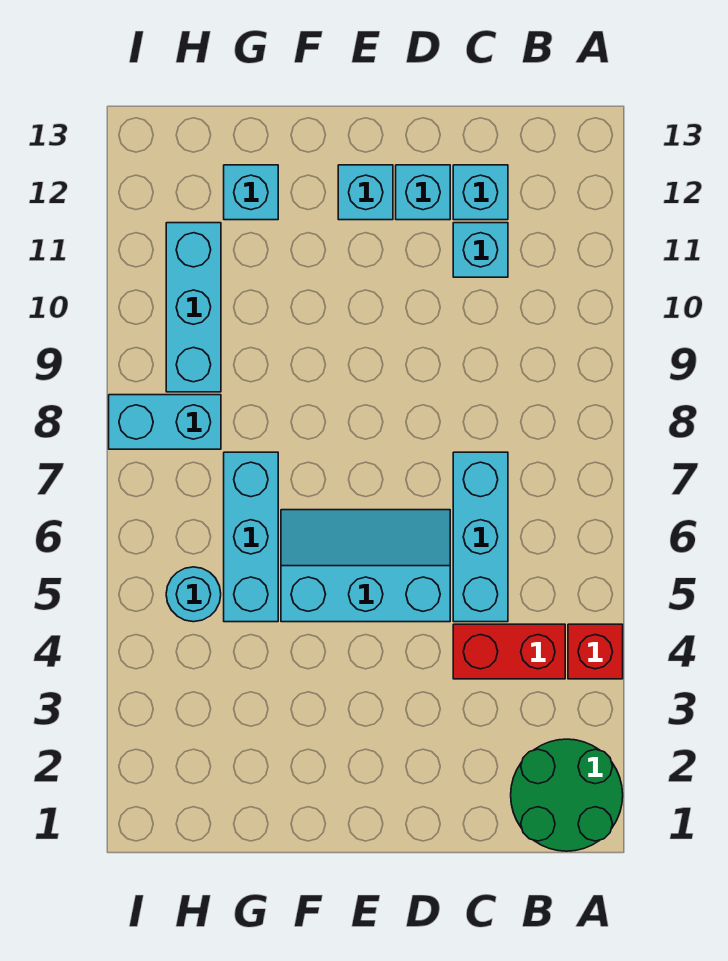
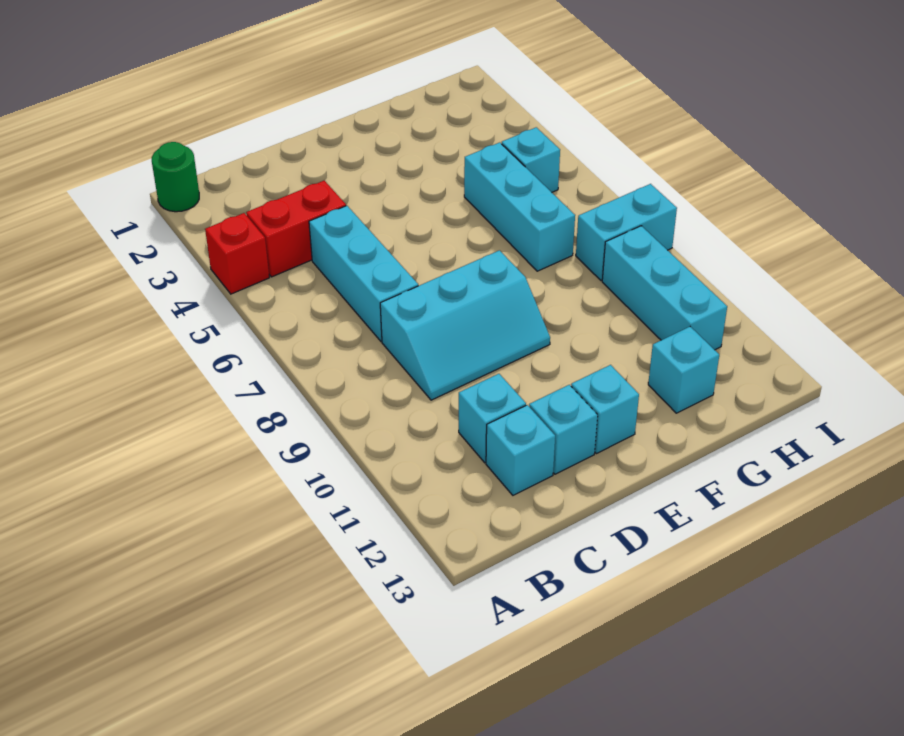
green round brick A1:B2 level 1 -> green round brick A1 level 1
cyan slope D5:F6 level 1 top 5 -> cyan slope C8:E9 level 1 top 8
cyan round brick H5 level 1 -> cyan brick H5 level 1

